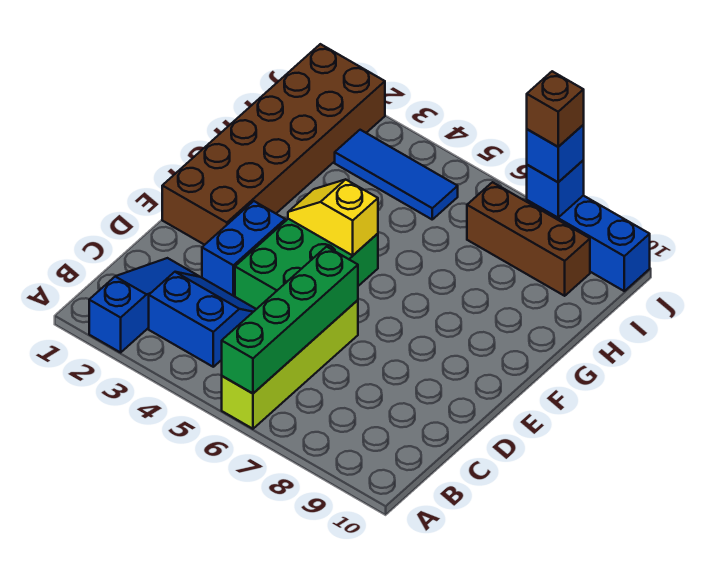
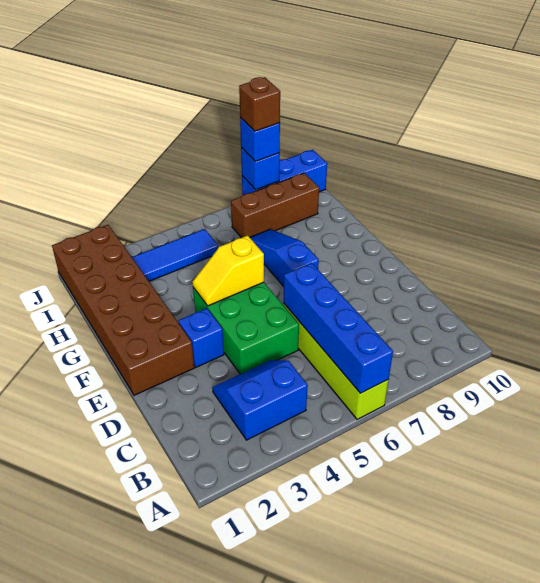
blue slope A2:C2 level 1 top A -> blue slope F7:H7 level 1 top F
green brick A6:D6 level 2 -> blue brick A6:D6 level 2
blue brick D3:E3 level 1 -> blue brick E3 level 1

